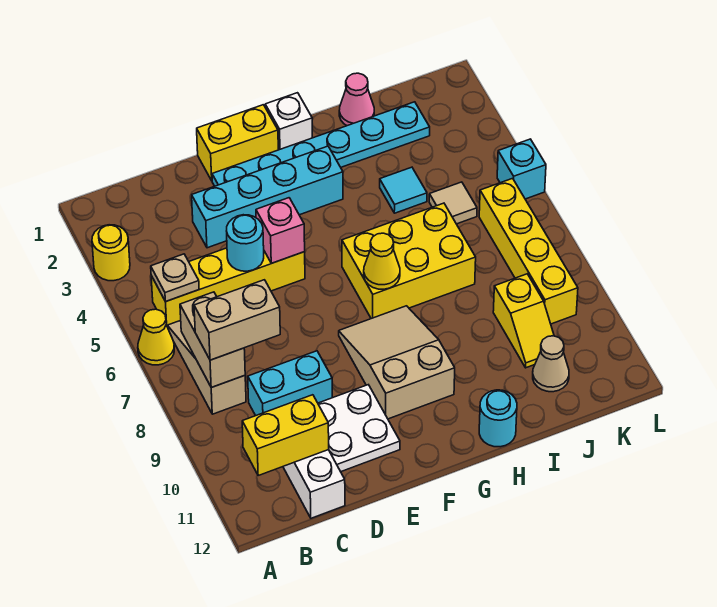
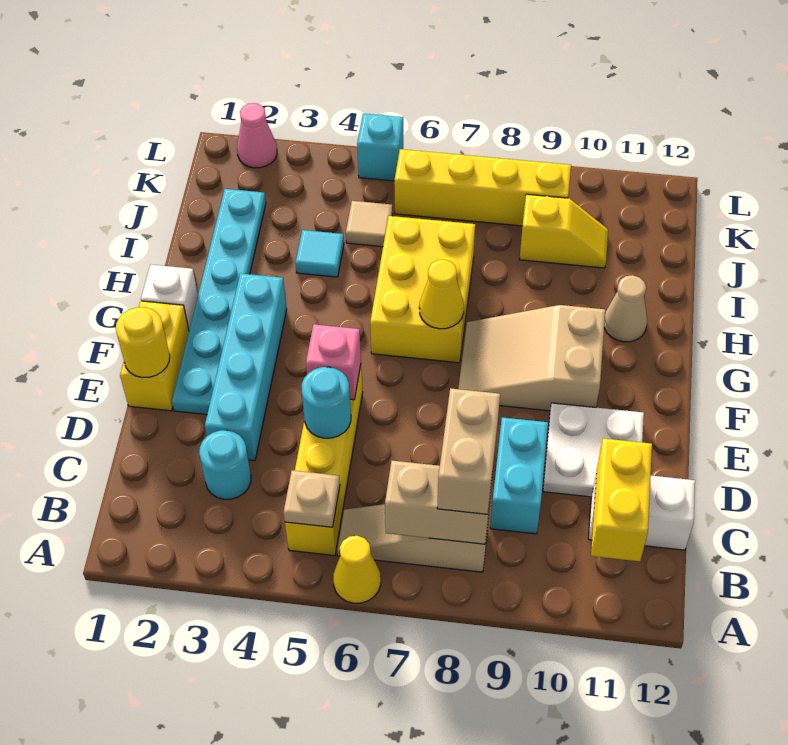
yellow round brick A3 level 1 -> yellow round brick E1 level 2
cyan round brick H12 level 1 -> cyan round brick C3 level 1
pink cone I1 level 1 -> pink cone L2 level 1
tan cone J11 level 1 -> tan cone H11 level 1

